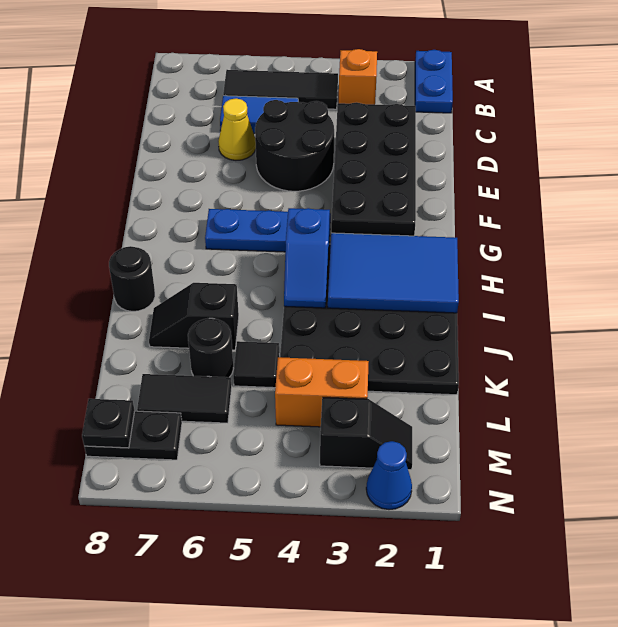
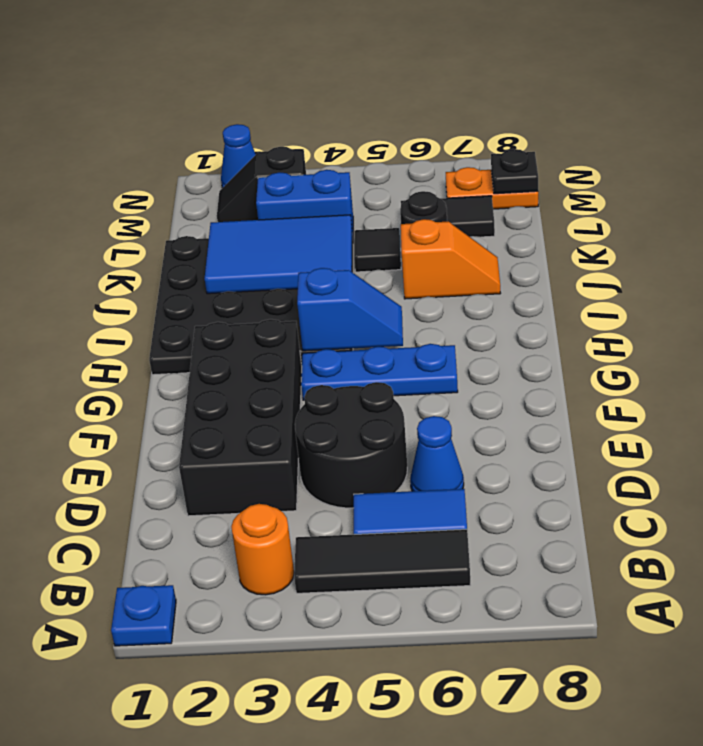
blue plate A1:B1 level 1 -> blue plate A1 level 1
orange brick B3 level 1 -> orange round brick B3 level 1
yellow cone D6 level 1 -> blue cone D6 level 1
blue tile H1:I3 level 2 -> blue tile J2:K4 level 2
blue slope H4:I4 level 2 top H -> blue slope H4:H5 level 2 top 4
black round brick I8 level 1 -> none
black slope J6:J7 level 1 top 6 -> orange slope J6:J7 level 1 top 6
orange brick L3:L4 level 1 -> blue brick L3:L4 level 1
black plate M7:M8 level 1 -> orange plate M7:M8 level 1

